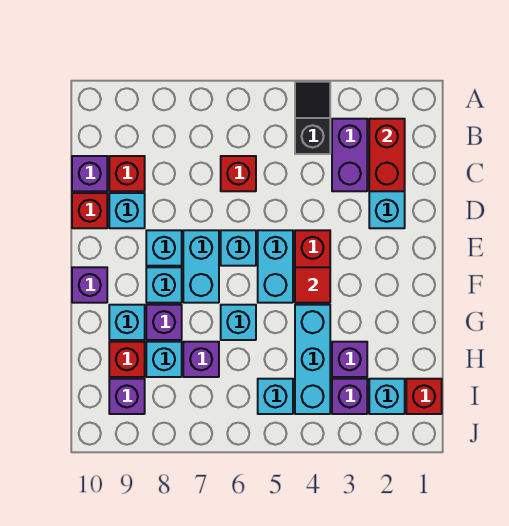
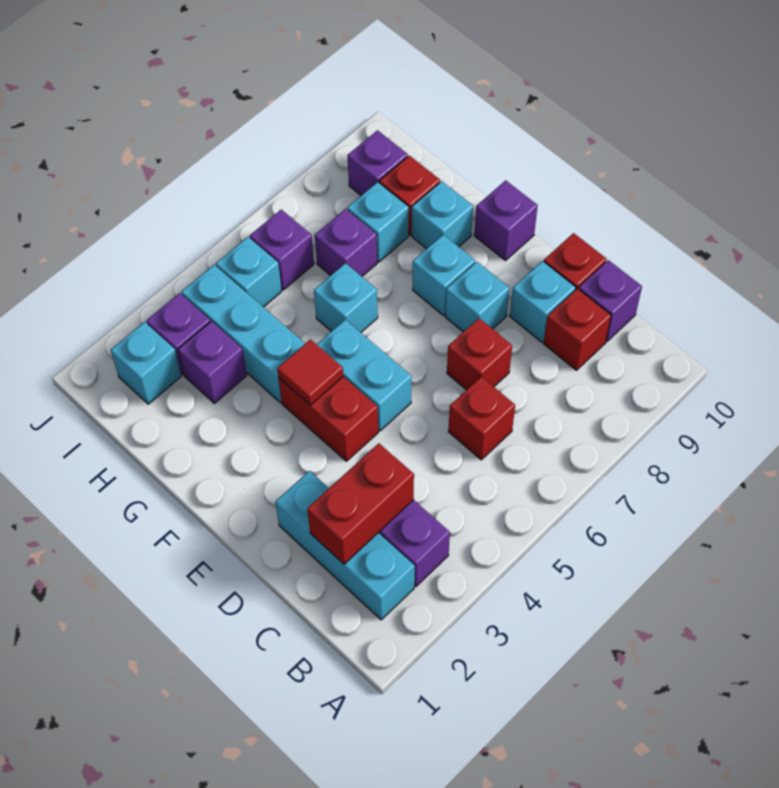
black slope A4:B4 level 1 top B -> none
red brick B2:C2 level 2 -> red brick C2:C3 level 2
cyan brick E6 level 1 -> none
cyan brick E7:F7 level 1 -> none
purple brick G8 level 1 -> purple brick I6 level 1
red brick I1 level 1 -> red brick D7 level 1

